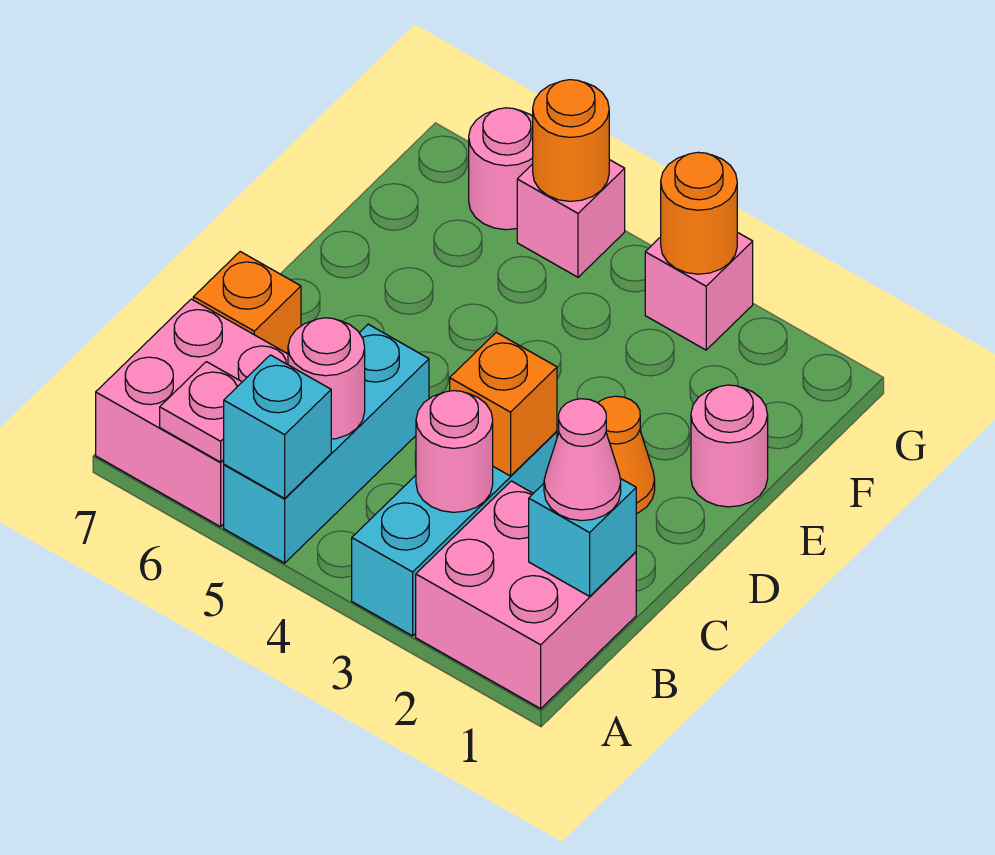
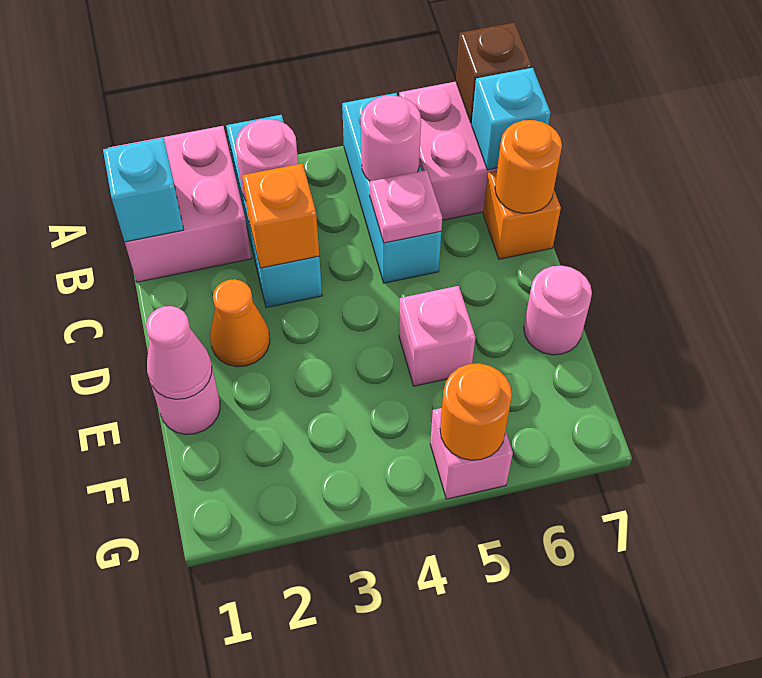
cyan brick A5 level 2 -> cyan brick B7 level 2
pink plate A6 level 2 -> pink plate C5 level 2
none -> brown brick A7 level 2
pink cone B1 level 3 -> pink cone E1 level 2
pink brick G3 level 1 -> pink brick E5 level 1
orange round brick G3 level 2 -> orange round brick C7 level 2
pink round brick G6 level 1 -> pink round brick E7 level 1

